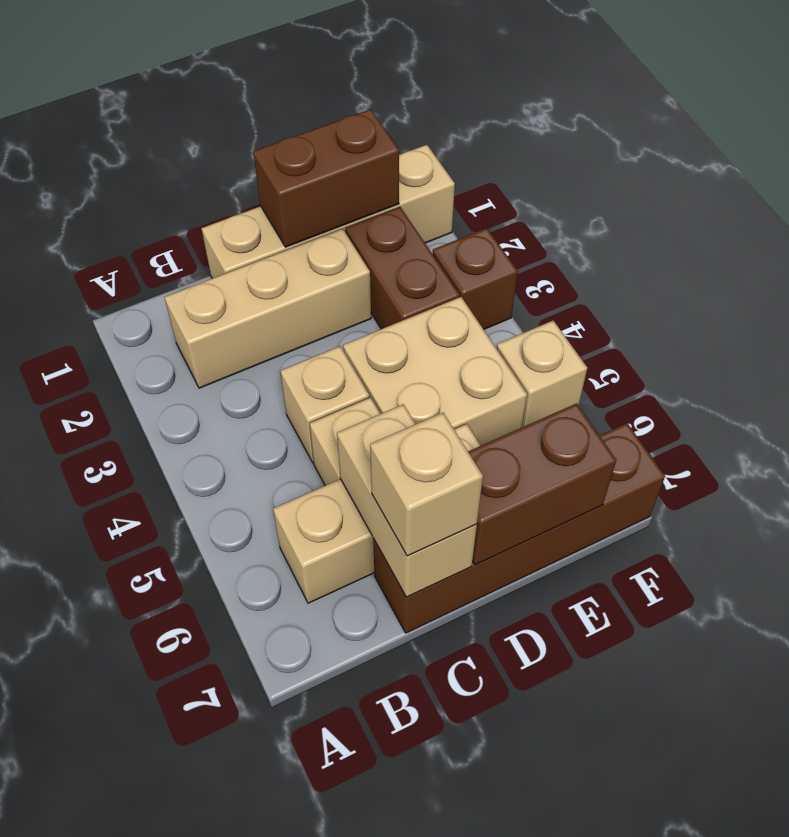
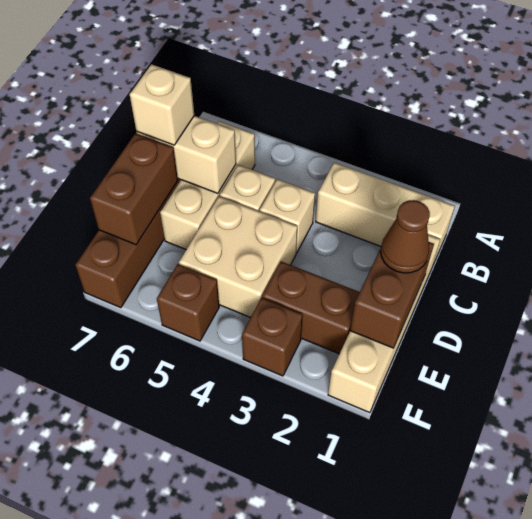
tan brick B2:D2 level 1 -> tan brick B1:B3 level 1
none -> brown cone D1 level 3
tan brick F5 level 1 -> brown brick F5 level 1

